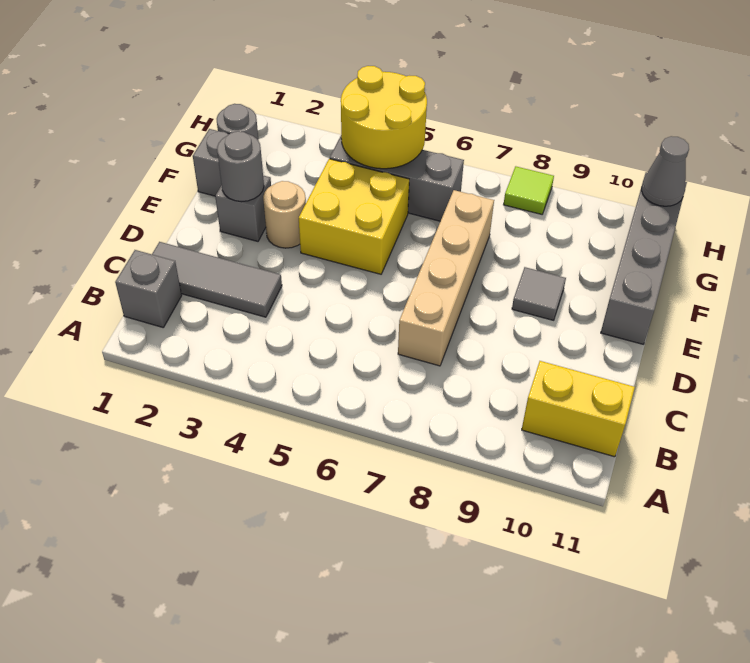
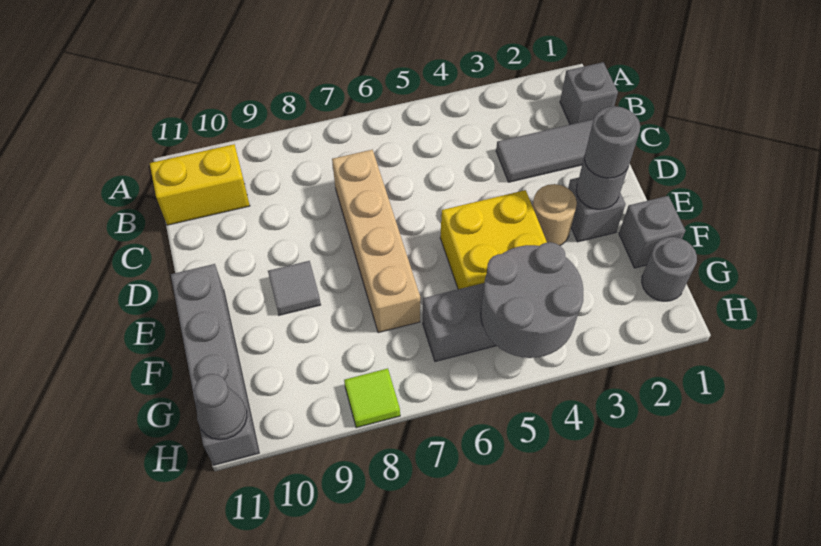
none -> grey round brick E2 level 3
yellow round brick G4:H5 level 2 -> grey round brick G4:H5 level 2

